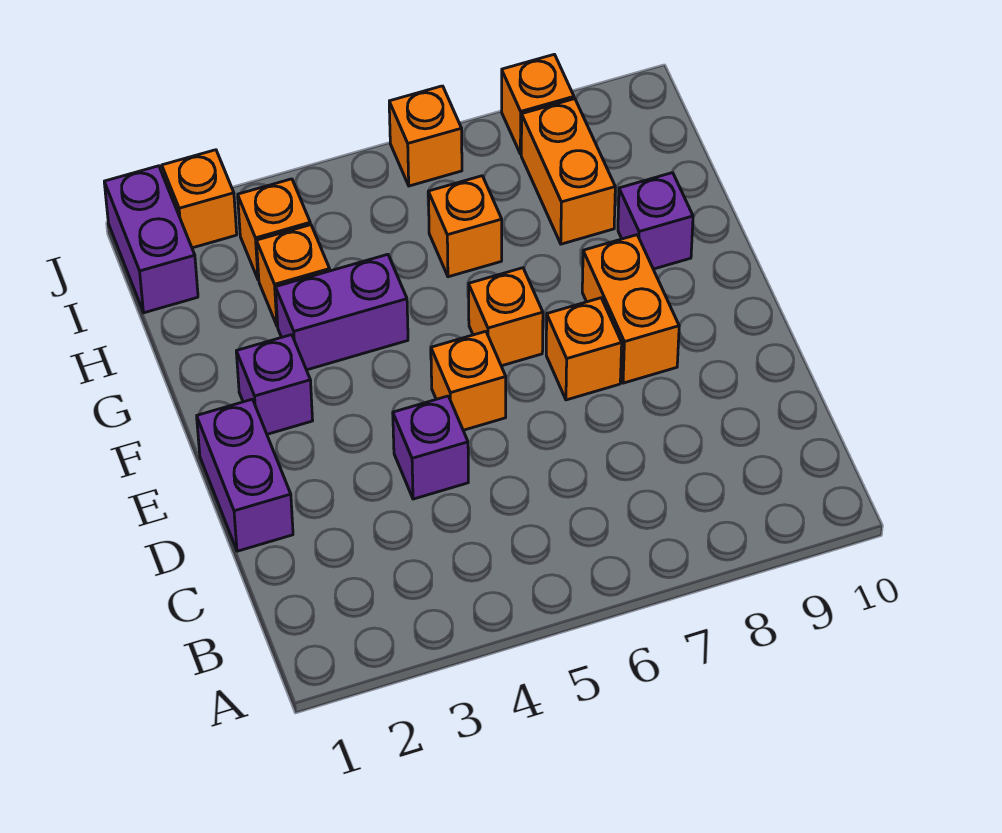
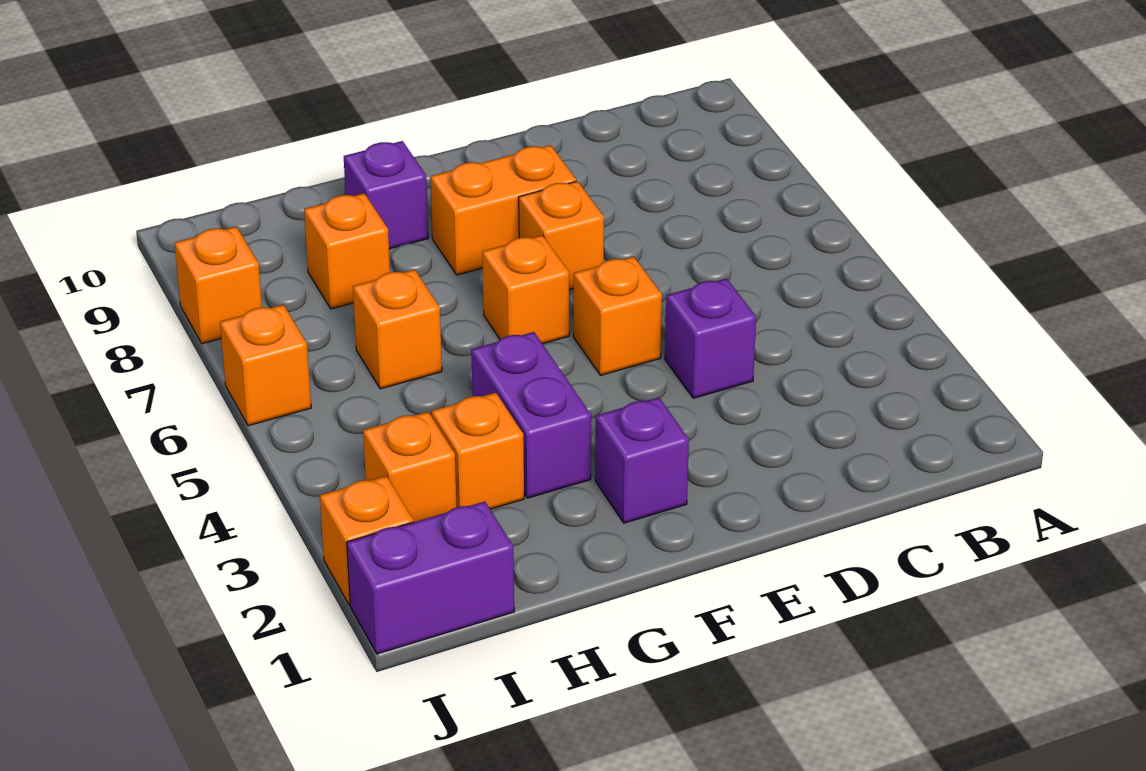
purple brick D1:E1 level 1 -> none
orange brick H8:I8 level 1 -> orange brick H8 level 1

